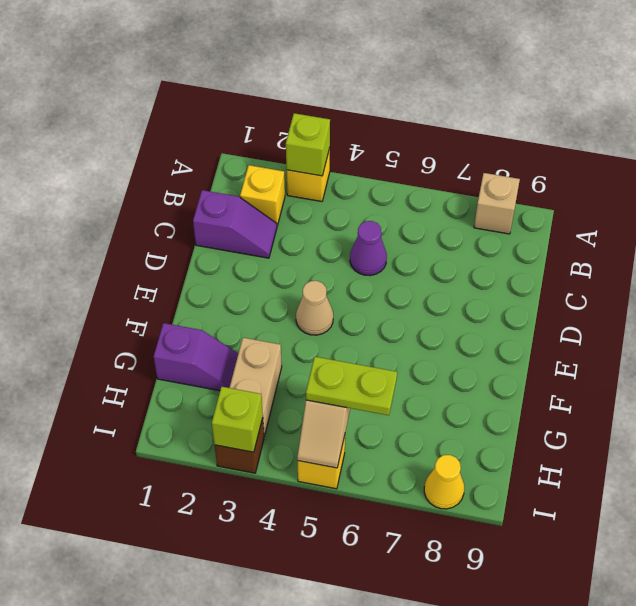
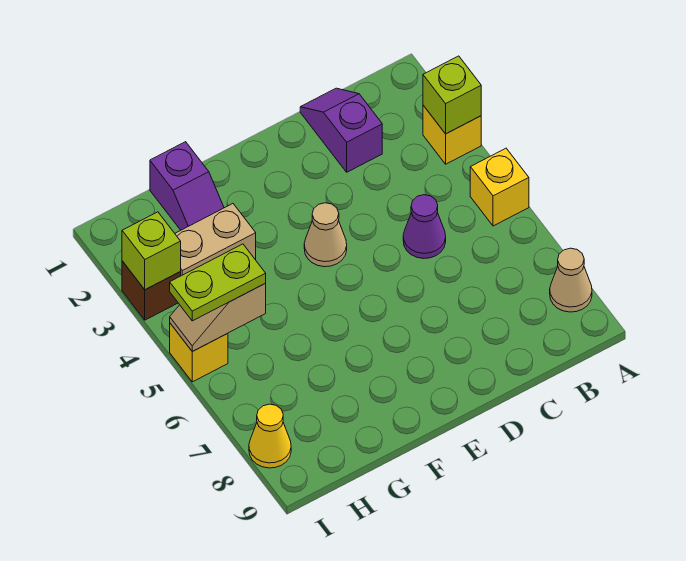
tan brick A8 level 1 -> tan cone A8 level 1
yellow brick B2 level 1 -> yellow brick A5 level 1
purple slope C1:C2 level 1 top 1 -> purple slope C1:C2 level 1 top 2
lime plate H5:H6 level 3 -> lime plate H5:I5 level 3

